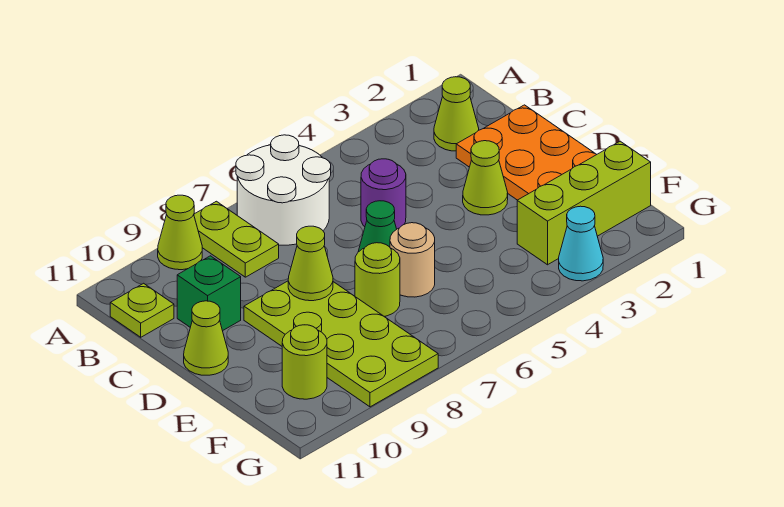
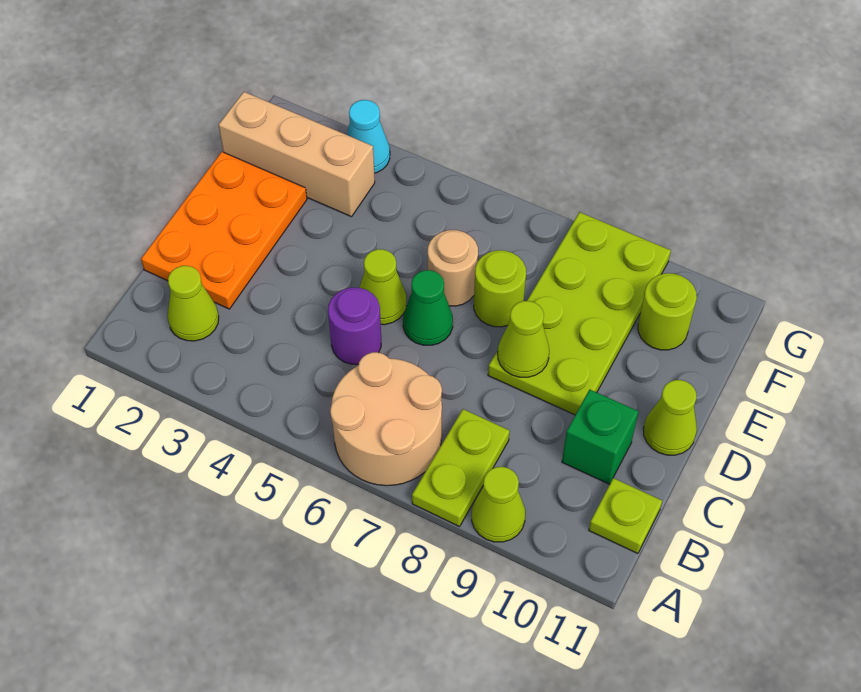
white round brick A6:B7 level 1 -> tan round brick A6:B7 level 1
lime cone D3 level 1 -> lime cone D5 level 1
lime brick F1:F3 level 1 -> tan brick F1:F3 level 1

